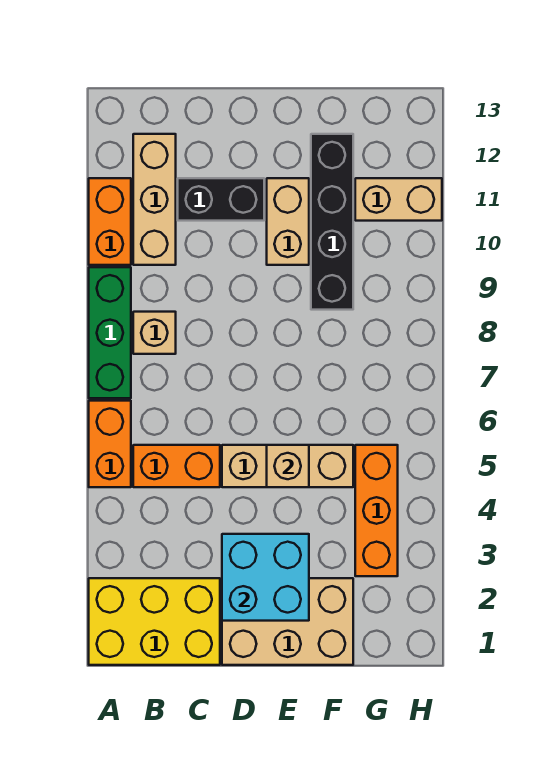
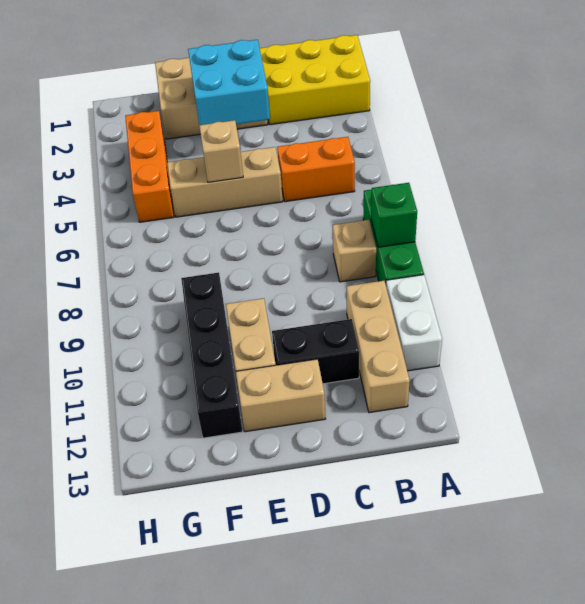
orange brick A5:A6 level 1 -> none
none -> green brick A8 level 2
orange brick A10:A11 level 1 -> white brick A10:A11 level 1
tan brick G11:H11 level 1 -> tan brick D12:E12 level 1

